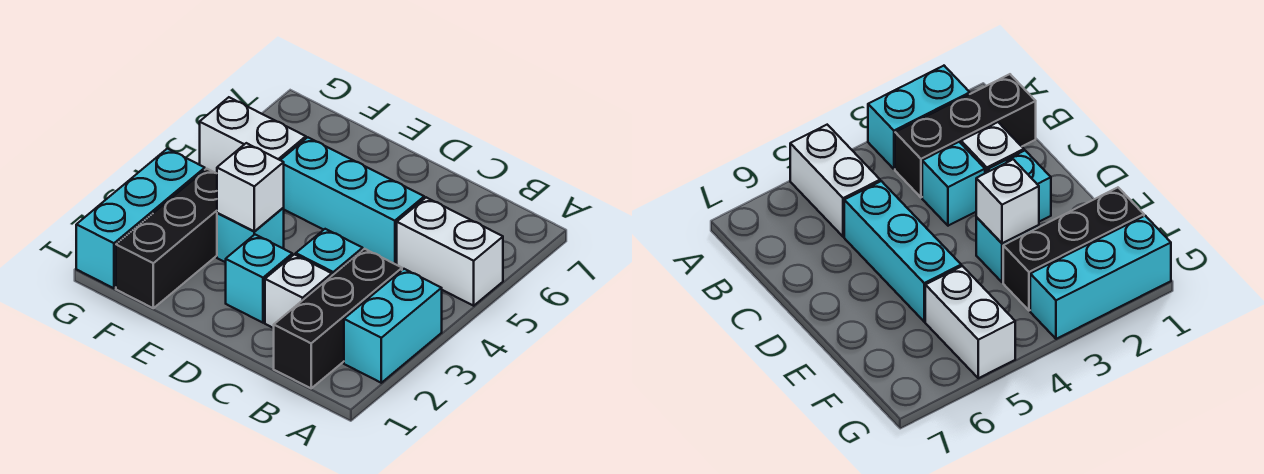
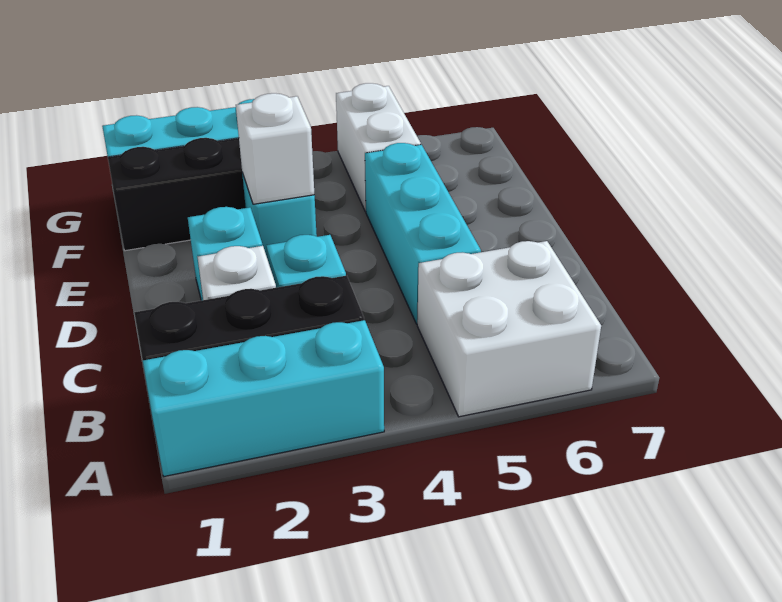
cyan brick A2:A3 level 1 -> cyan brick A1:A3 level 1
white brick A5:B5 level 1 -> white brick A5:B6 level 1

